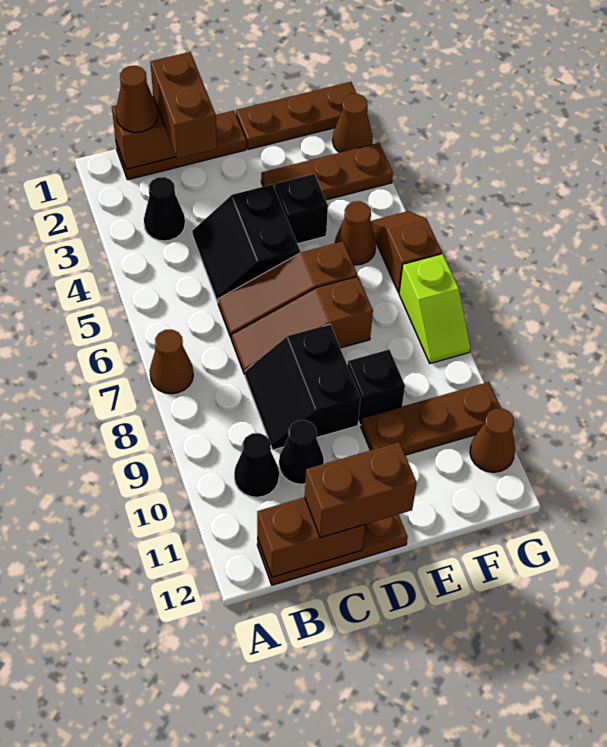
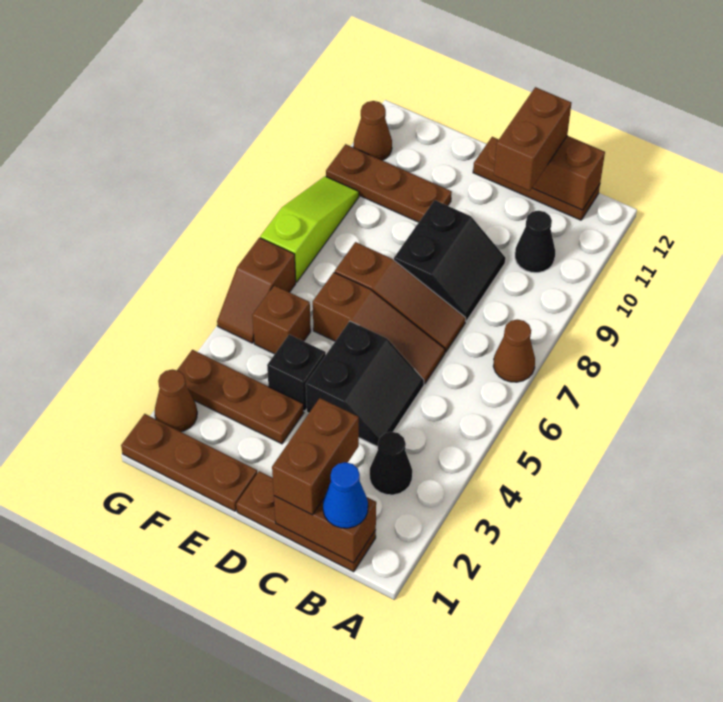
brown cone B1 level 3 -> blue cone B1 level 3
black cone C10 level 1 -> none
brown brick C12:D12 level 3 -> brown brick C11:C12 level 3
black brick E9 level 1 -> none
brown cone F5 level 1 -> brown brick F5 level 1
lime slope G7:G8 level 1 top 7 -> lime slope G7:G9 level 1 top 7

